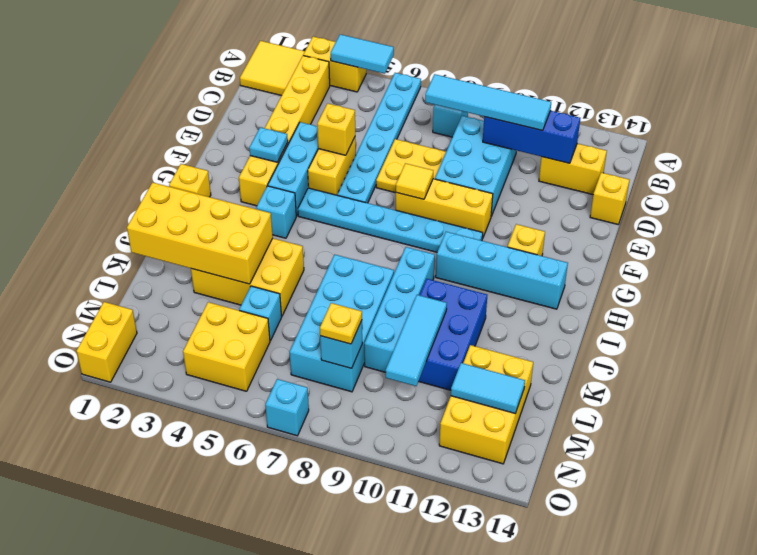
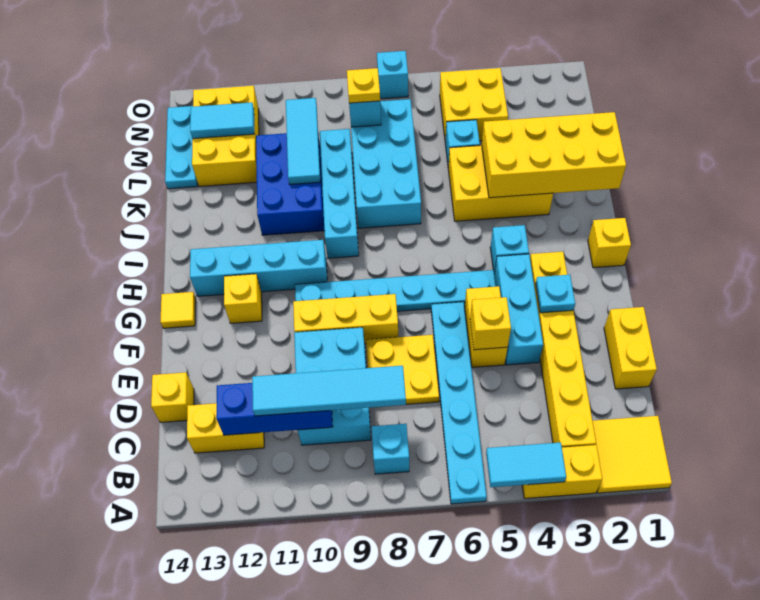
yellow tile F8 level 2 -> yellow tile G14 level 1
none -> cyan plate L14:N14 level 1
yellow brick N1:O1 level 1 -> yellow brick D1:E1 level 1

